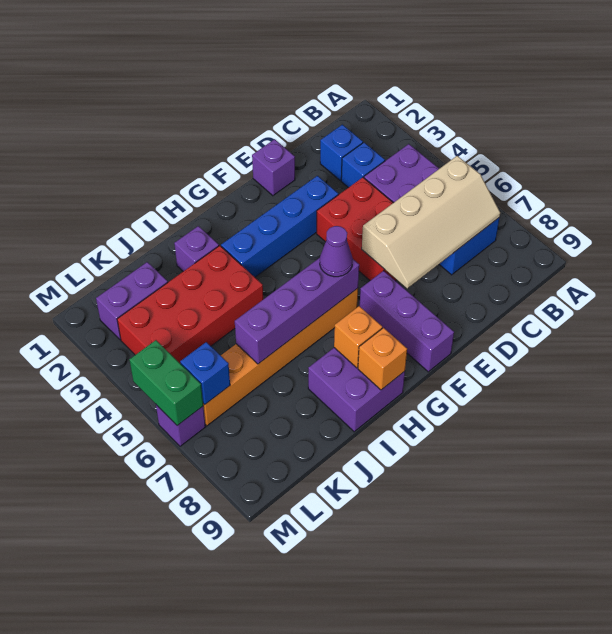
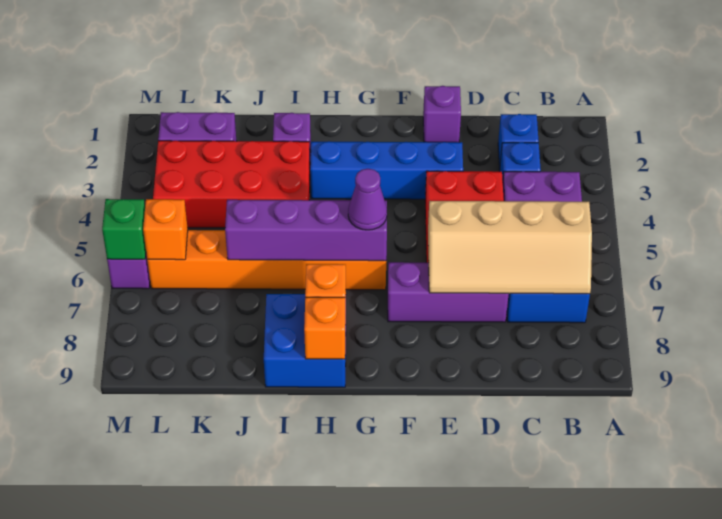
purple brick F7:F9 level 1 -> purple brick D7:F7 level 1
purple brick H8:I9 level 1 -> blue brick H8:I9 level 1
blue brick L6 level 2 -> orange brick L6 level 2
green brick M5:M6 level 2 -> green brick M6 level 2

